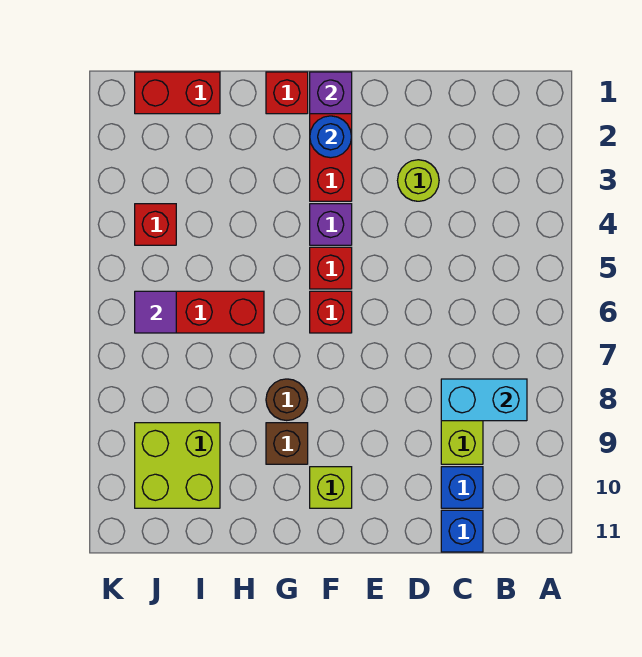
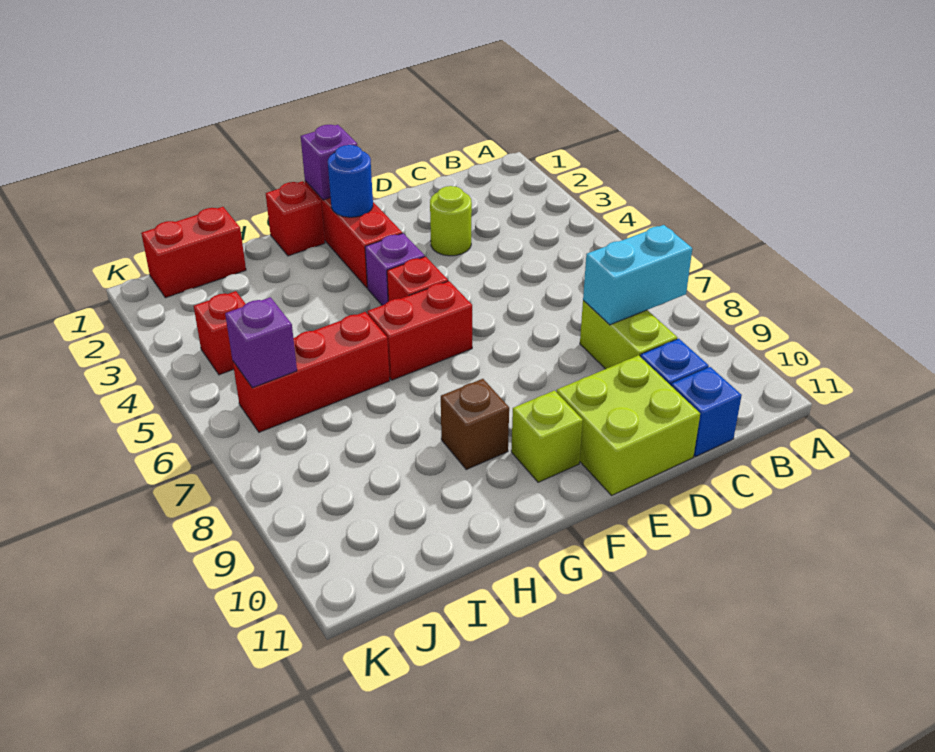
red brick F6 level 1 -> red brick F6:G6 level 1
brown round brick G8 level 1 -> none
lime brick I9:J10 level 1 -> lime brick D10:E11 level 1
purple tile J6 level 2 -> purple brick J6 level 2

